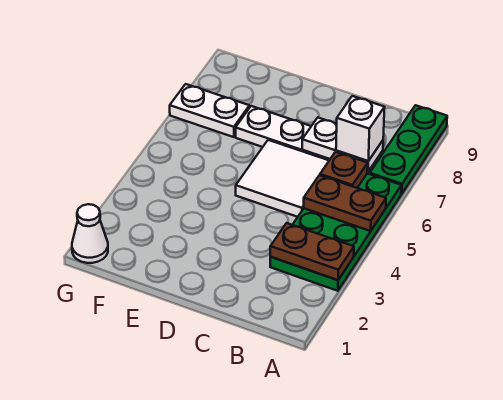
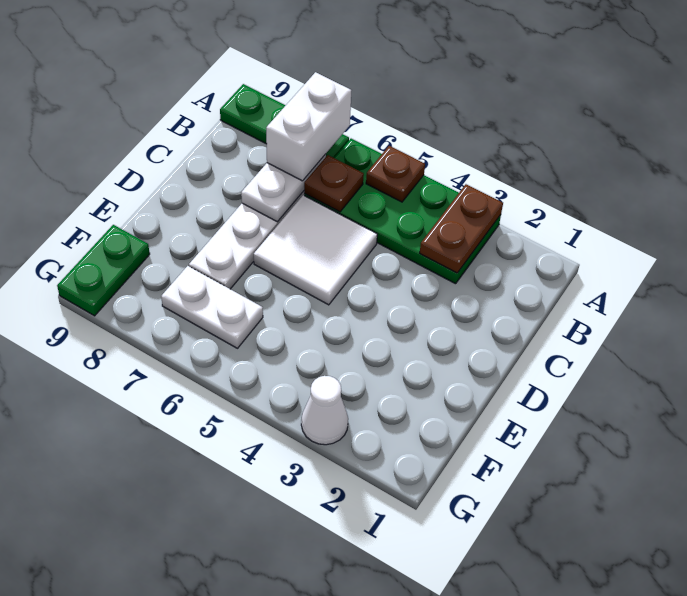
brown plate A5:B5 level 2 -> brown plate A5 level 2
white brick B7 level 3 -> white brick A7:B7 level 3
white plate F7:G7 level 1 -> white plate F6:F7 level 1
none -> green plate F9:G9 level 1
white cone G1 level 1 -> white cone G3 level 1

